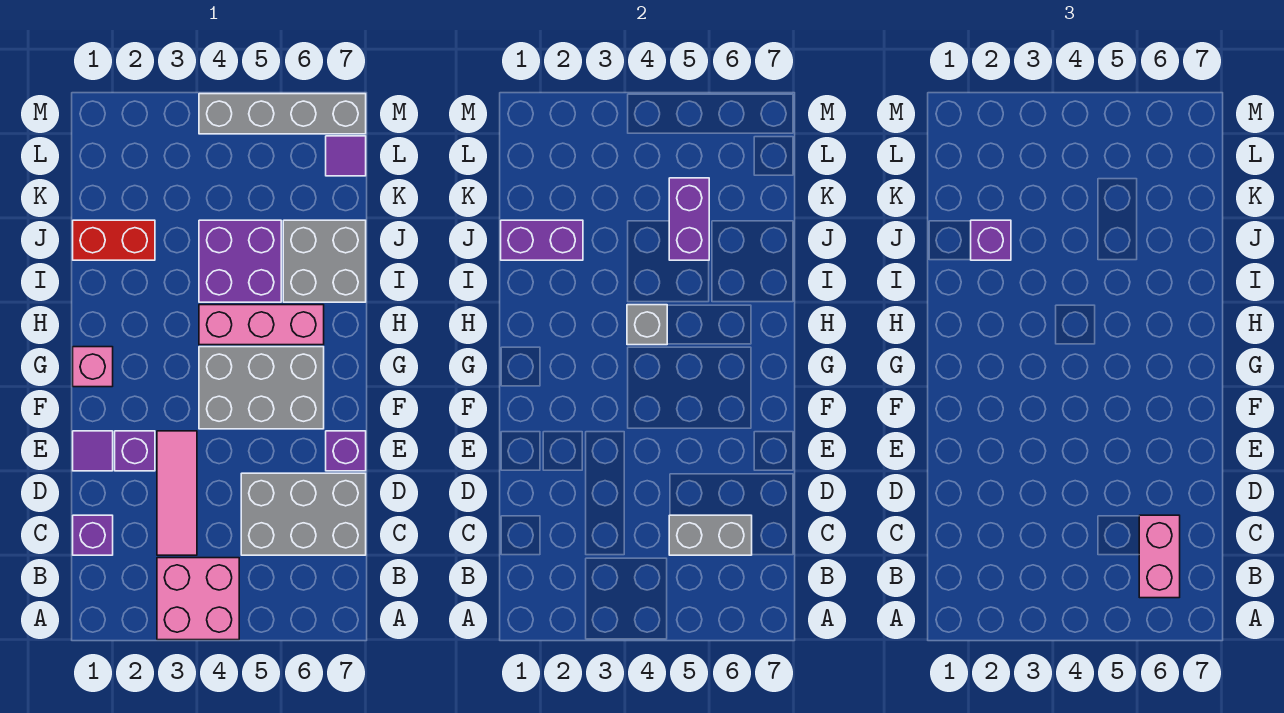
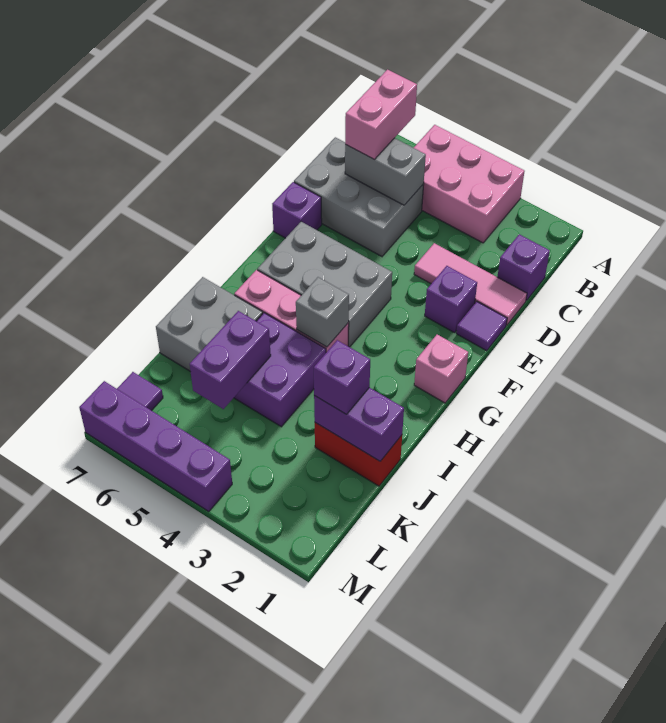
pink brick A3:B4 level 1 -> pink brick A3:B5 level 1
pink tile C3:E3 level 1 -> pink tile D1:D3 level 1
grey brick M4:M7 level 1 -> purple brick M4:M7 level 1

